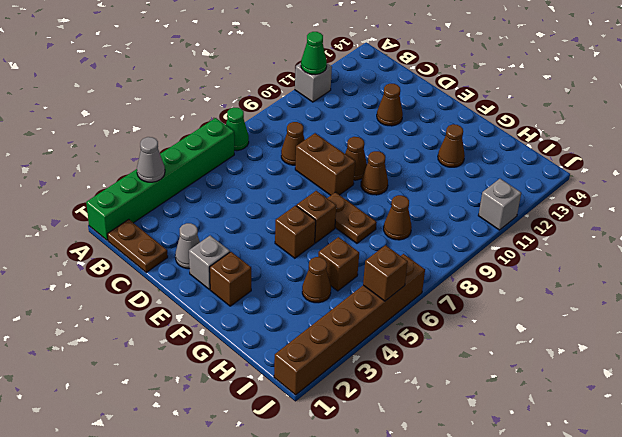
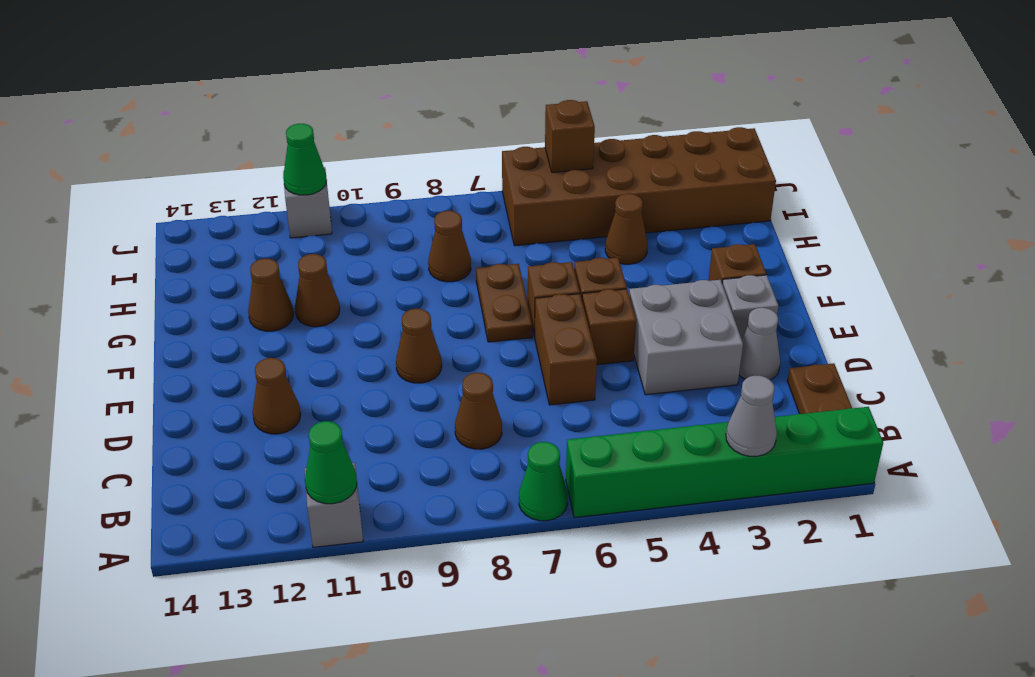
none -> grey brick D3:E4 level 1
brown brick D8:E8 level 1 -> brown brick D6:E6 level 1
brown cone F9 level 1 -> brown cone G11 level 1
brown brick H5 level 1 -> brown brick E5 level 1
brown brick J1:J6 level 1 -> brown brick I1:J6 level 1
none -> green cone J11 level 2

